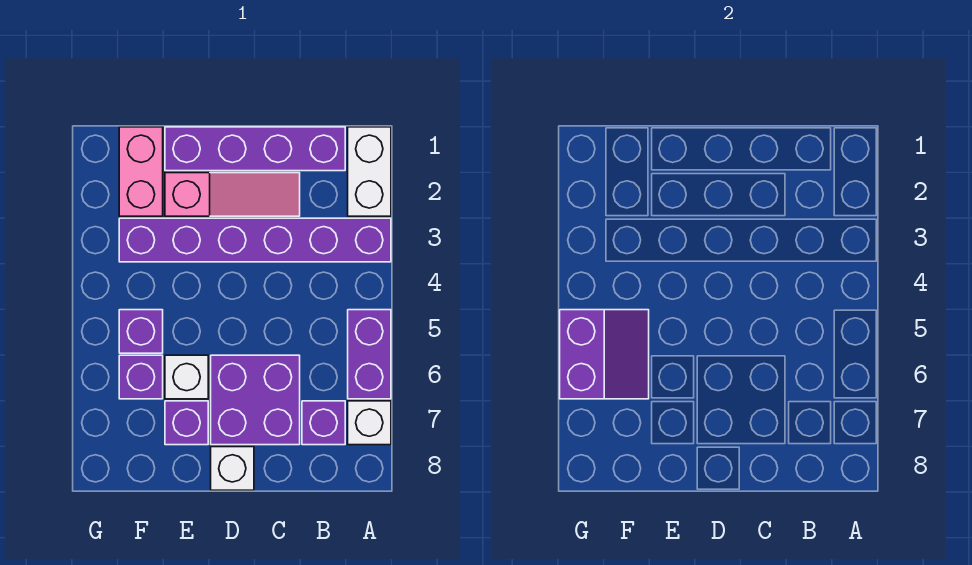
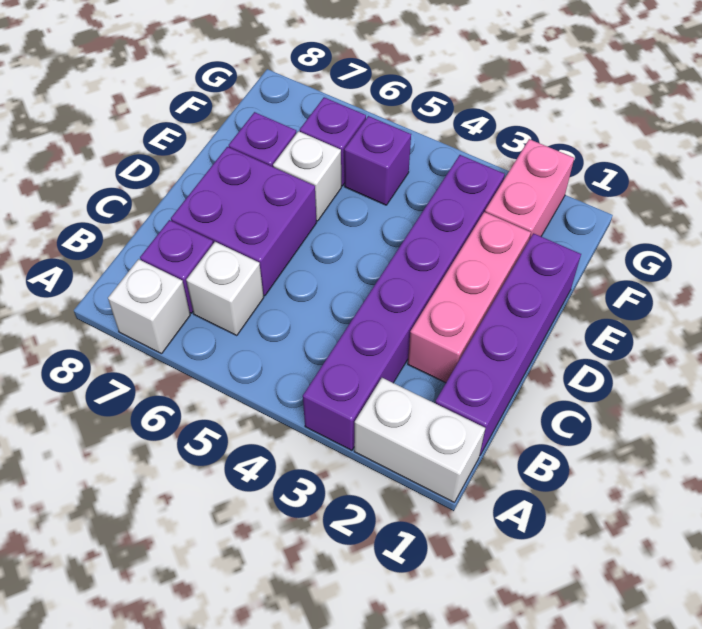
purple brick A5:A6 level 1 -> none
pink slope C2:E2 level 1 top E -> pink brick C2:E2 level 1
white brick D8 level 1 -> white brick B6 level 1
pink brick F1:F2 level 1 -> pink brick F2:G2 level 1
purple slope F5:G6 level 2 top G -> none

